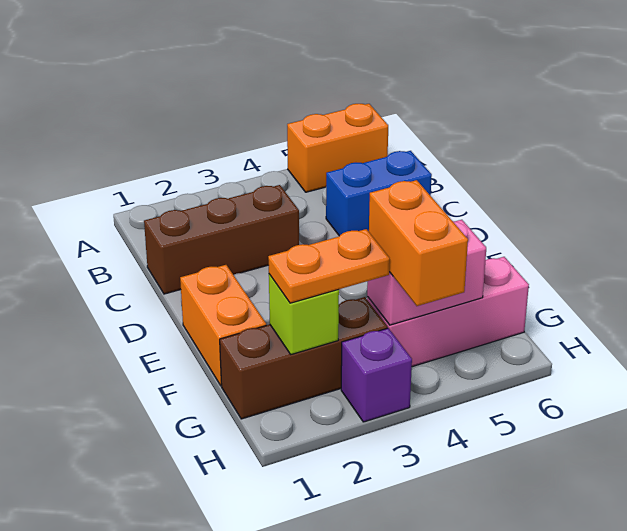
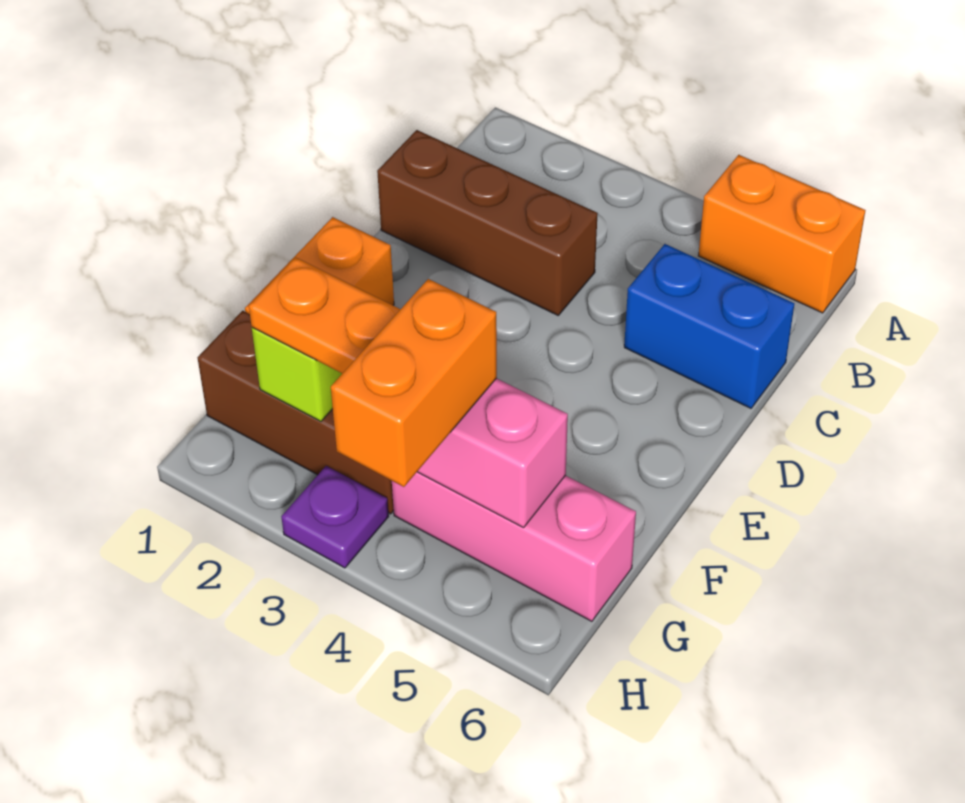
purple brick H3 level 1 -> purple plate H3 level 1

